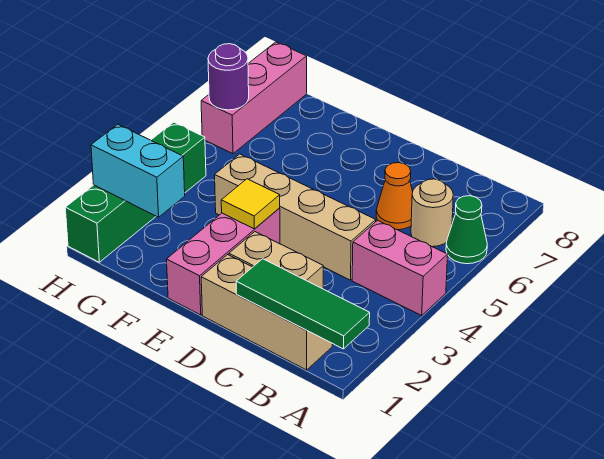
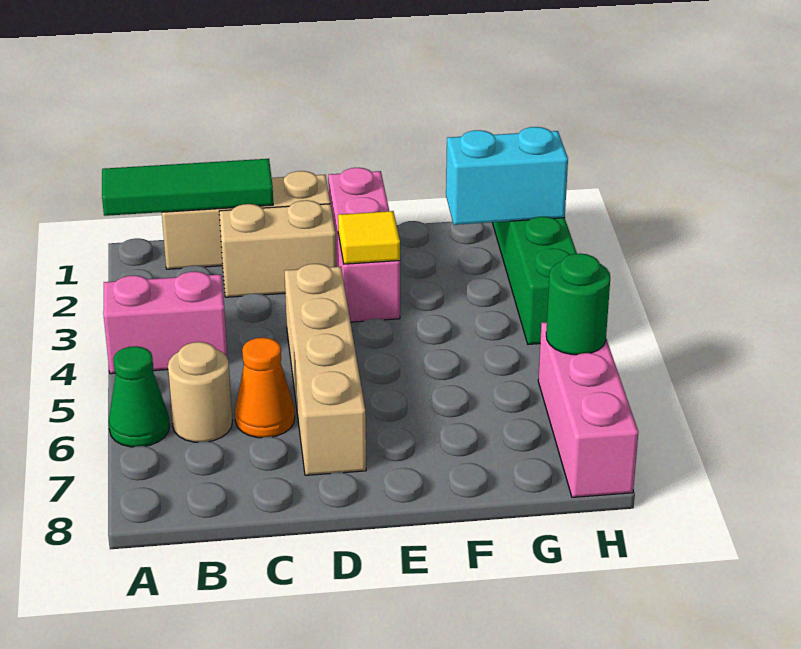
tan brick C4:F4 level 1 -> tan brick D4:D7 level 1
purple round brick H6 level 2 -> green round brick H6 level 2

